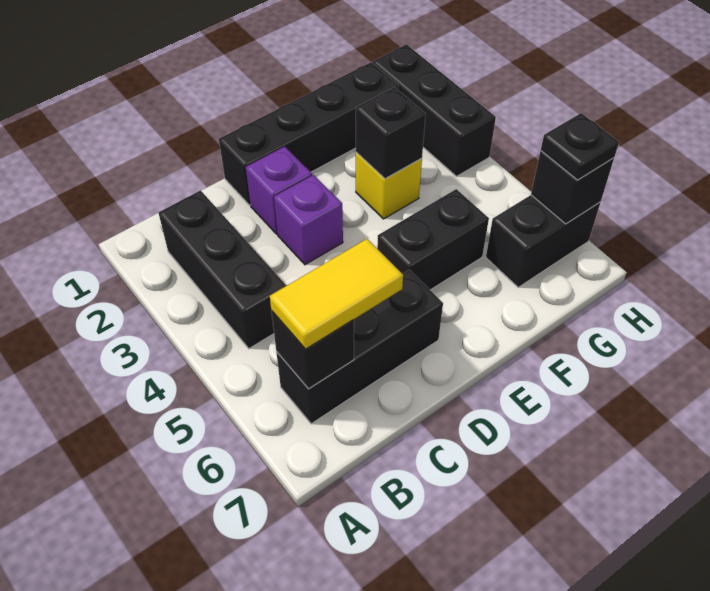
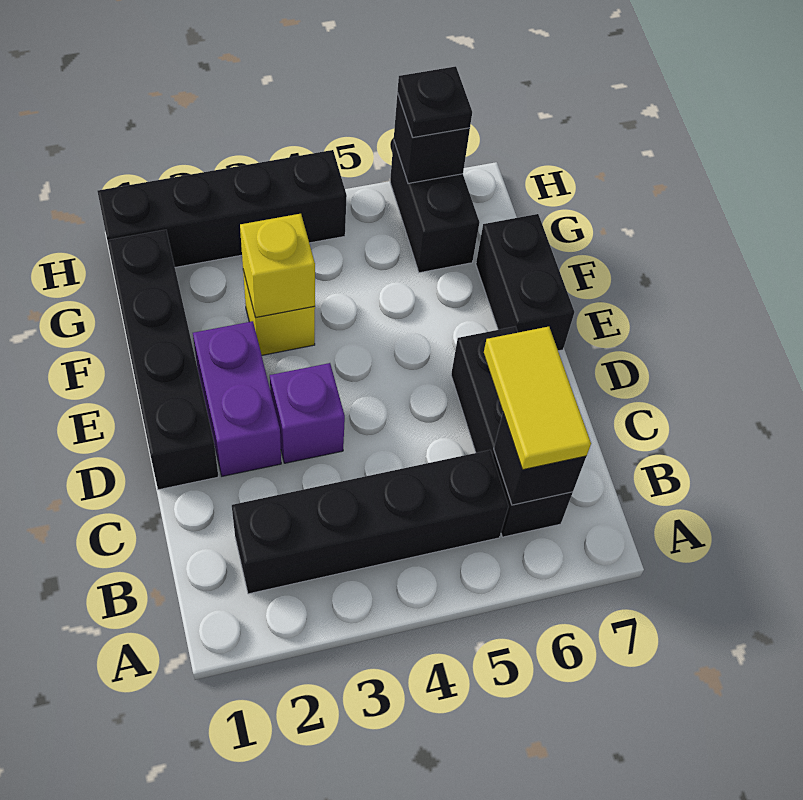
black brick B2:B4 level 1 -> black brick B2:B5 level 1
purple brick D2 level 1 -> purple brick D2:E2 level 1
black brick E5:F5 level 1 -> black brick E7:F7 level 1
black brick F3 level 2 -> yellow brick F3 level 2
black brick H1:H3 level 1 -> black brick H1:H4 level 1

